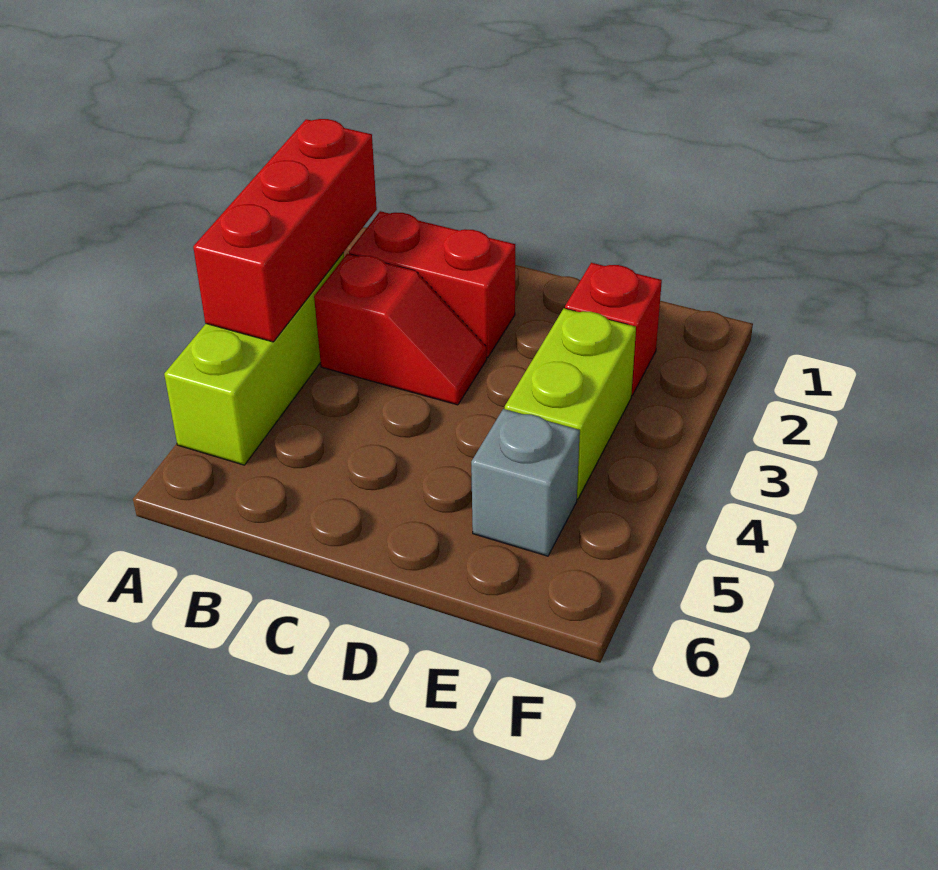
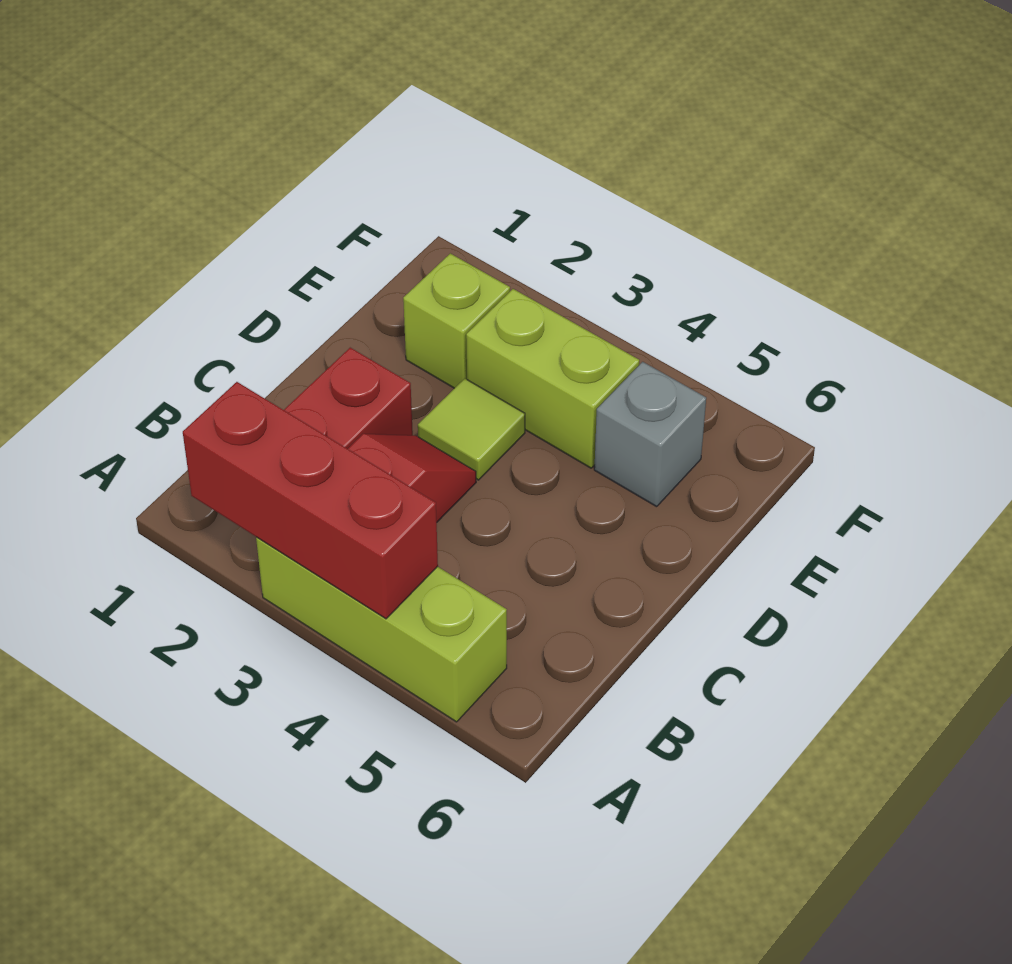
none -> lime tile D3 level 1
red brick E2 level 1 -> lime brick E2 level 1

